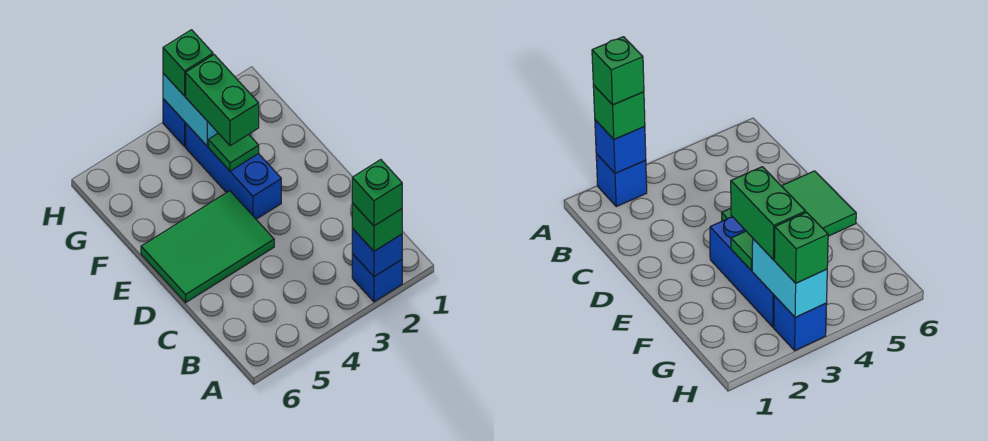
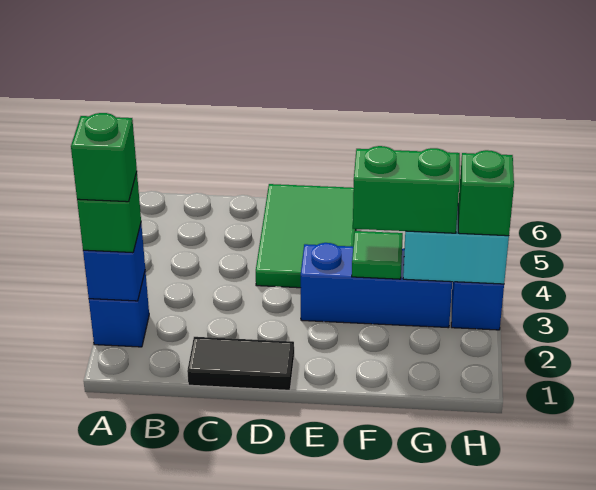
none -> black tile C1:D1 level 1

